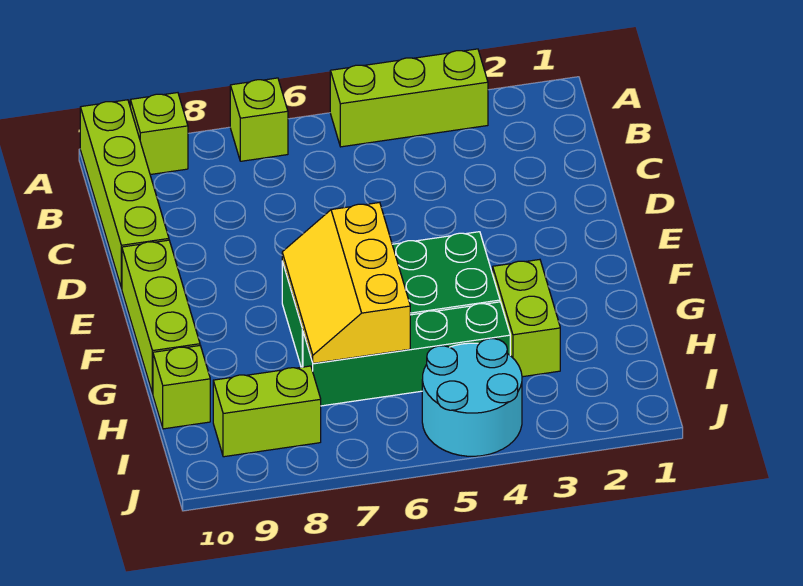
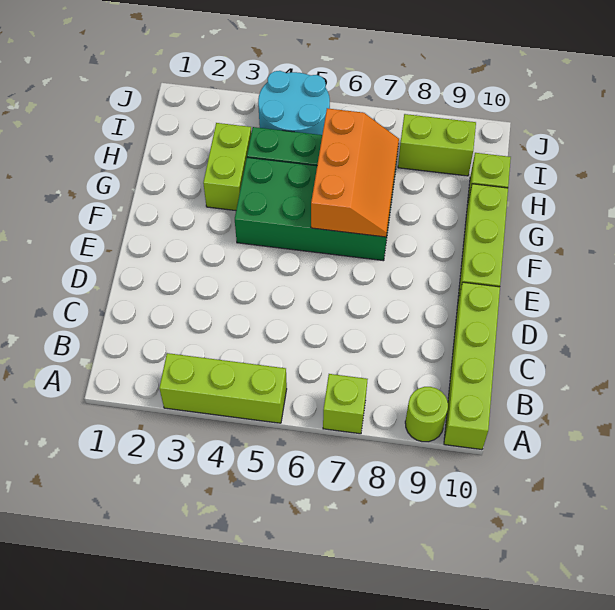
lime brick A9 level 1 -> lime round brick A9 level 1
yellow slope F6:H7 level 2 top 6 -> orange slope F6:H7 level 2 top 6

